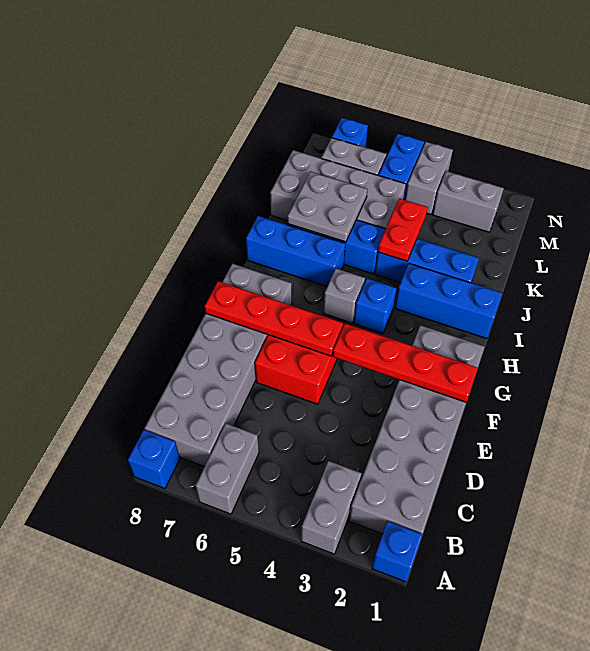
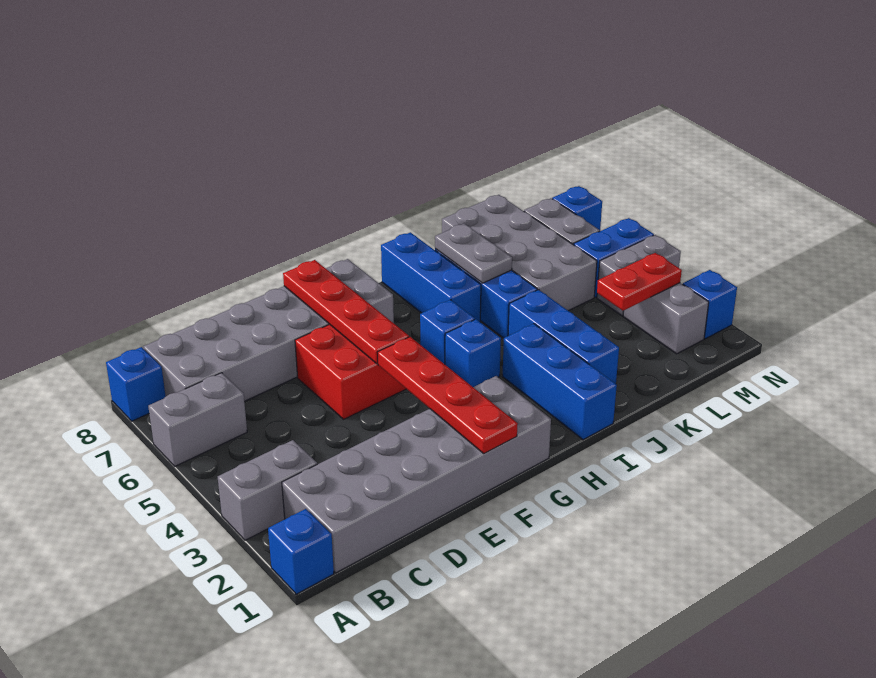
grey brick H5 level 1 -> blue brick H5 level 1
red plate J4:K4 level 2 -> red plate L3:M3 level 2
grey plate J6:K7 level 2 -> grey plate J6:J7 level 2
none -> blue brick N2 level 1

